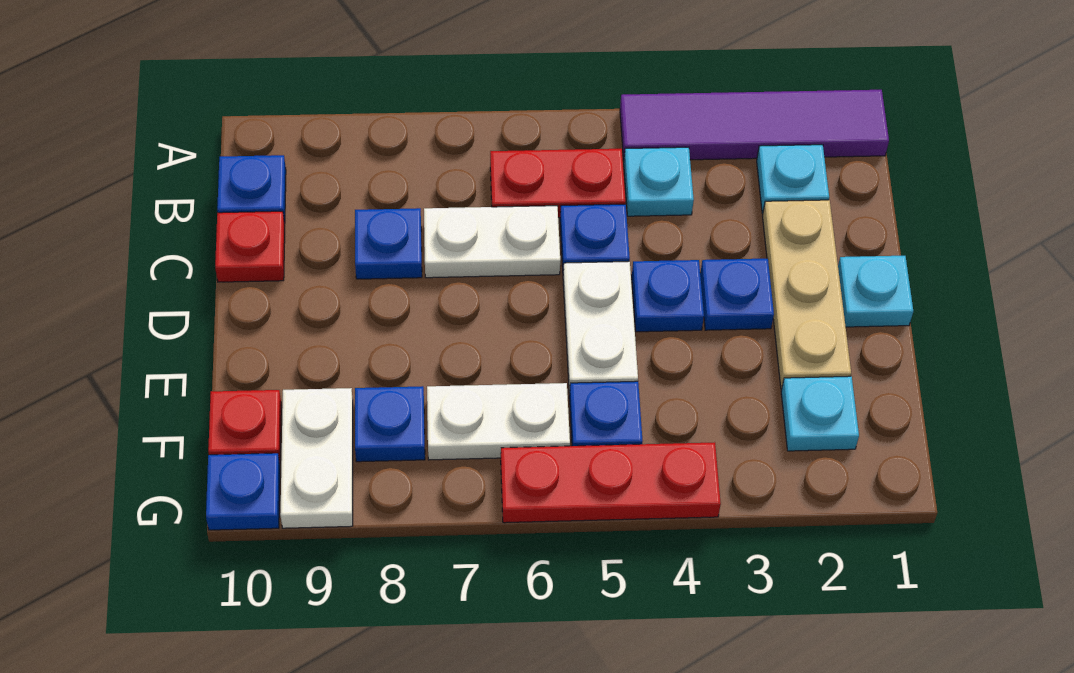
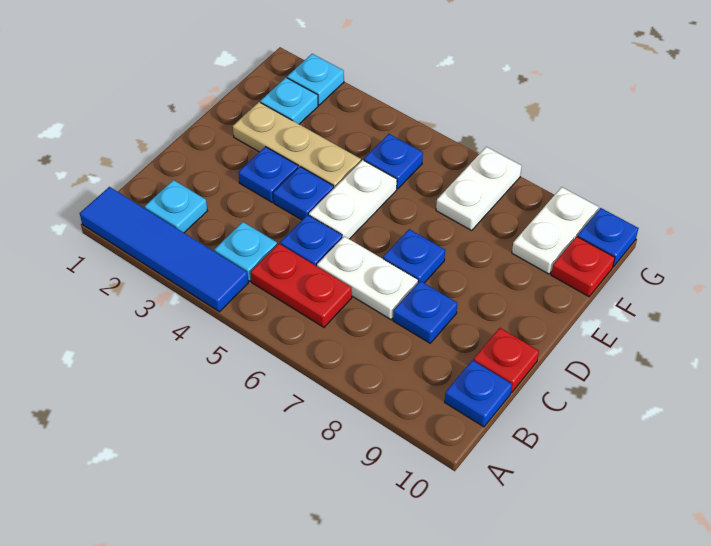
purple tile A1:A4 level 1 -> blue tile A1:A4 level 1
tan plate C2:E2 level 1 -> tan plate E2:E4 level 1
cyan plate D1 level 1 -> cyan plate G2 level 1
white plate F6:F7 level 1 -> white plate F7:G7 level 1
blue plate F8 level 1 -> blue plate D7 level 1
red plate G4:G6 level 1 -> none

